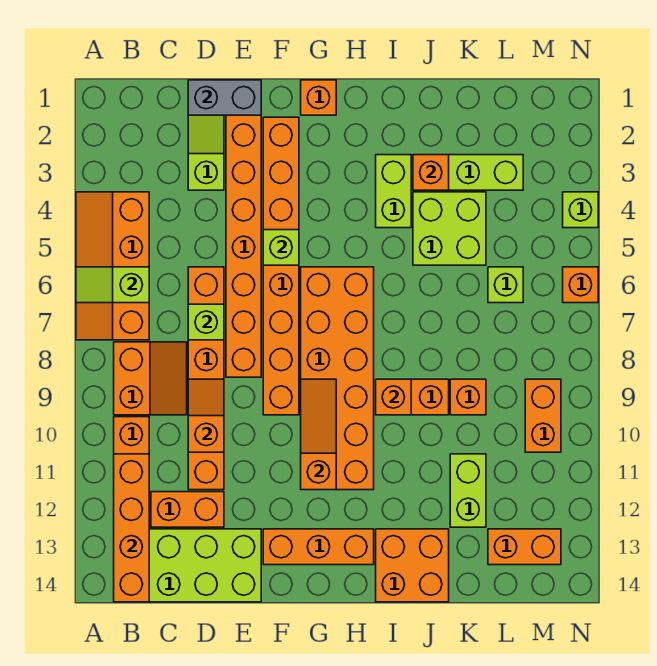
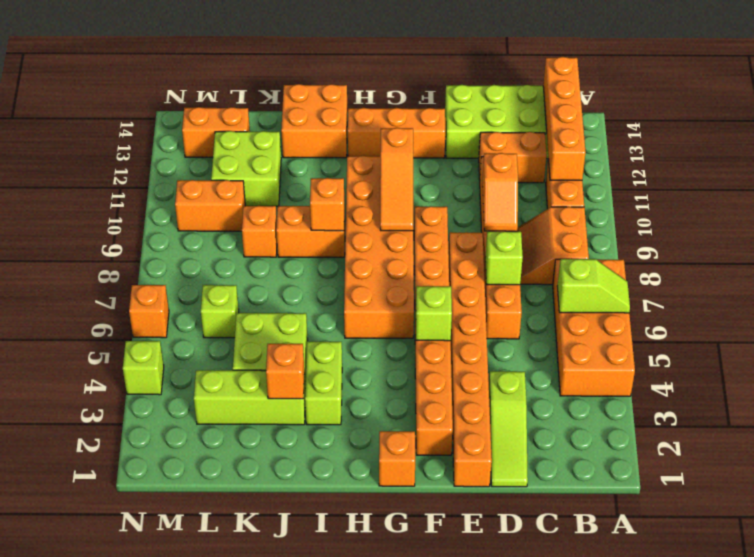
orange slope A4:B7 level 1 top B -> orange brick A4:B7 level 1
grey brick D1:E1 level 2 -> none
lime brick K11:K12 level 1 -> lime brick K11:L12 level 1
orange brick M9:M10 level 1 -> orange brick L10:M10 level 1

